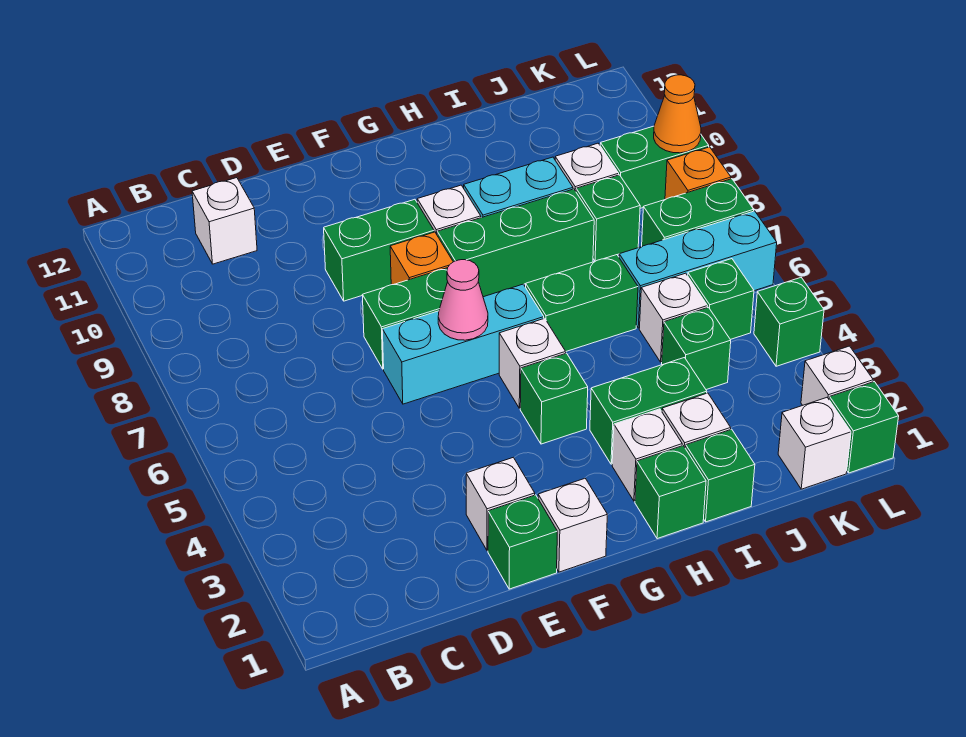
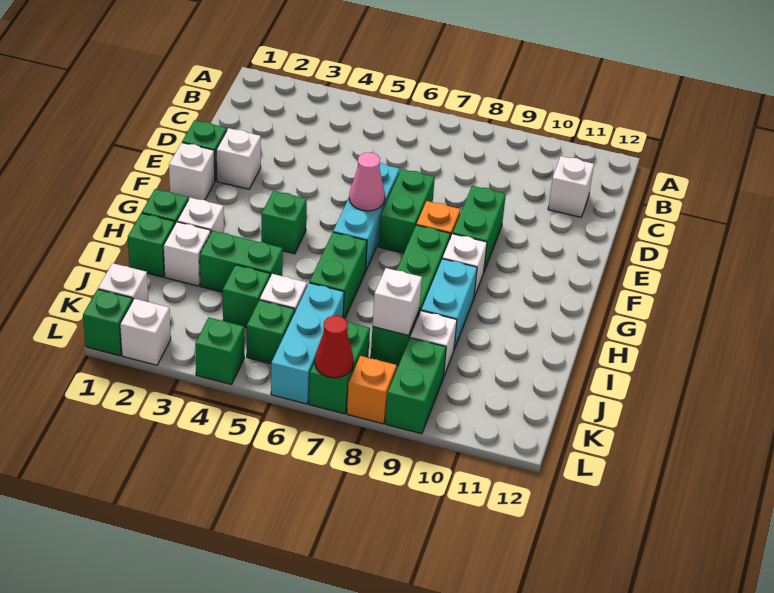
white brick G5 level 1 -> white brick J8 level 2
green brick H3:I3 level 1 -> green brick I3:I4 level 1
none -> red cone L7 level 2
orange cone L9 level 2 -> none

